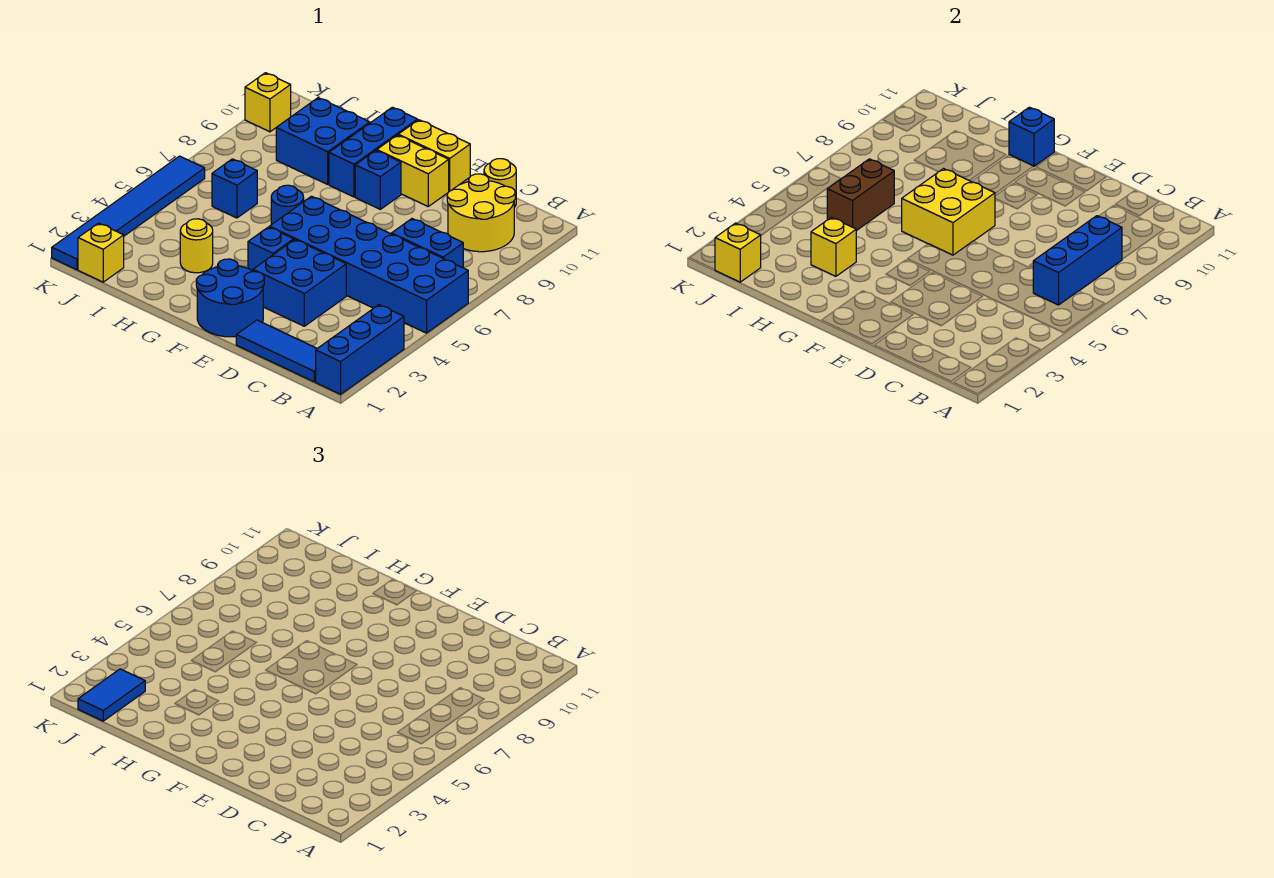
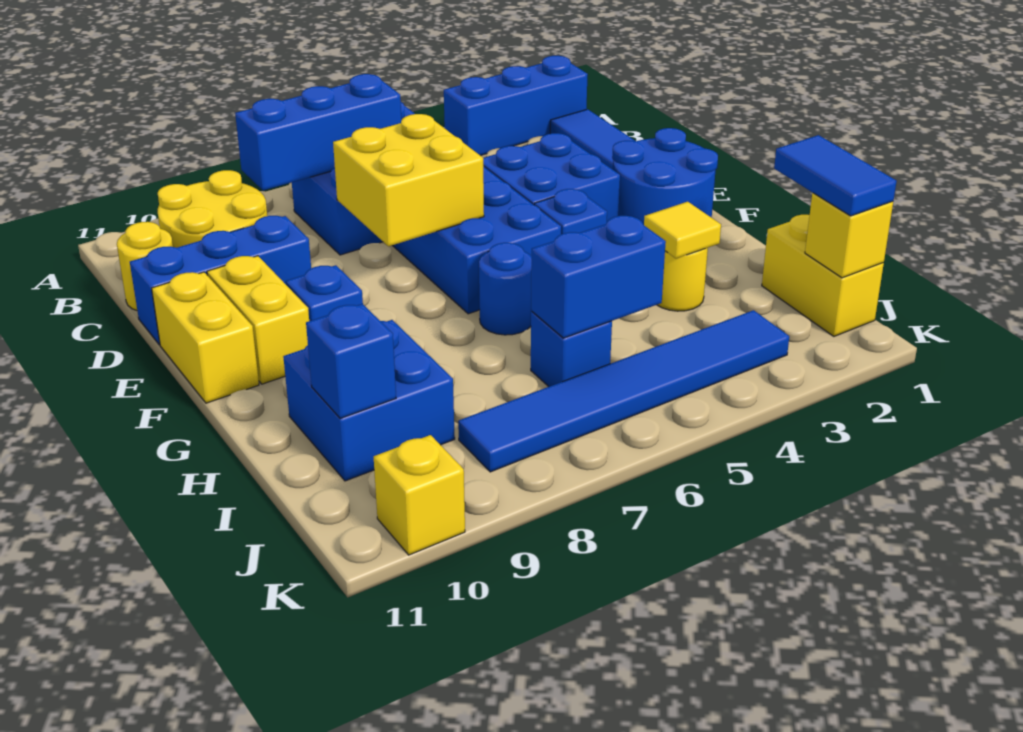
yellow brick F6:G7 level 2 -> yellow brick D6:E7 level 2
blue brick G9:G11 level 1 -> blue brick D9:D11 level 1
blue brick G11 level 2 -> blue brick I10 level 2
yellow brick H3 level 2 -> yellow tile H3 level 2
brown brick I5:I6 level 2 -> blue brick I5:I6 level 2
yellow brick J1 level 1 -> yellow brick I1:J1 level 1
blue tile J1:J2 level 3 -> blue tile I1:J1 level 3
blue tile K1:K6 level 1 -> blue tile J3:J8 level 1

